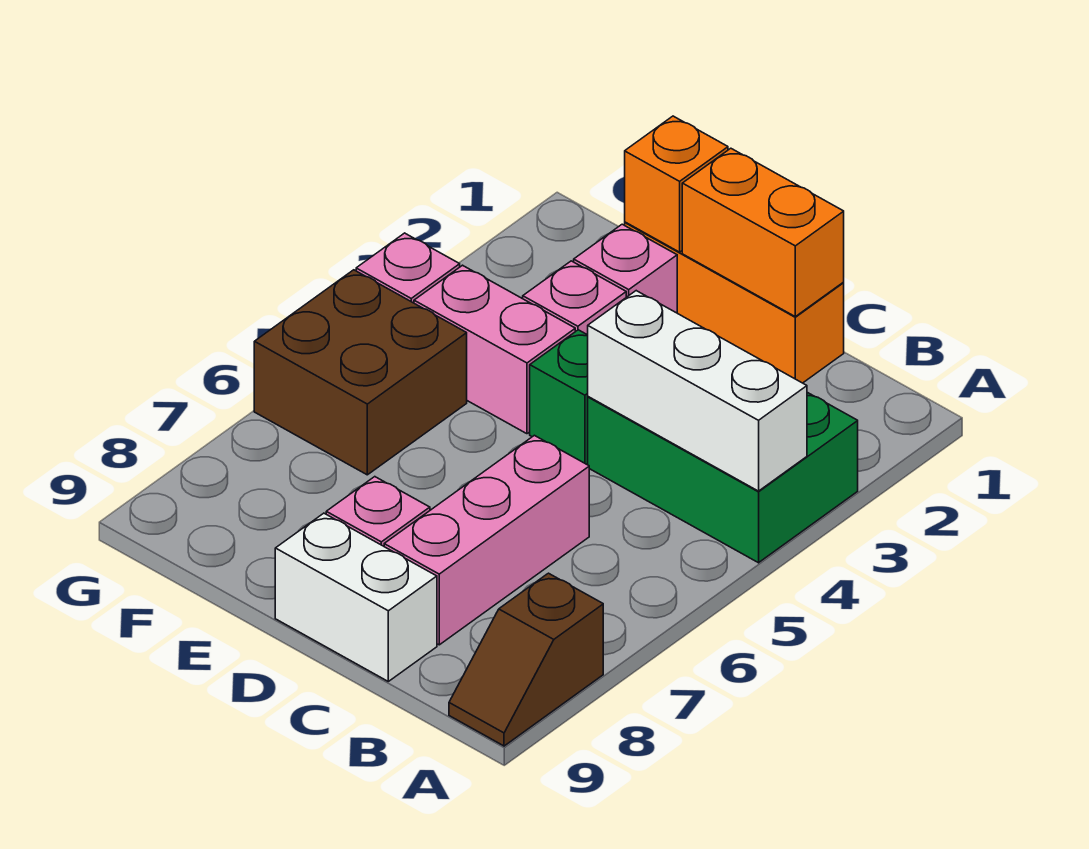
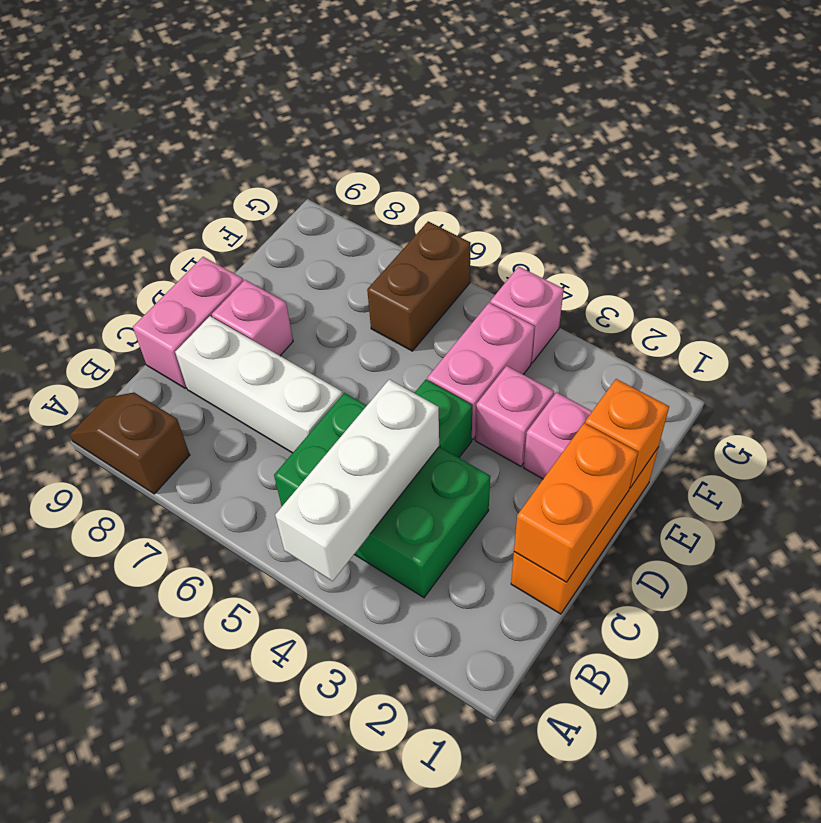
green brick A3:C4 level 1 -> green brick B3:C5 level 1
pink brick C6:C8 level 1 -> white brick C6:C8 level 1
white brick C9:D9 level 1 -> pink brick C9:D9 level 1
brown brick F5:G6 level 1 -> brown brick F6:G6 level 1

